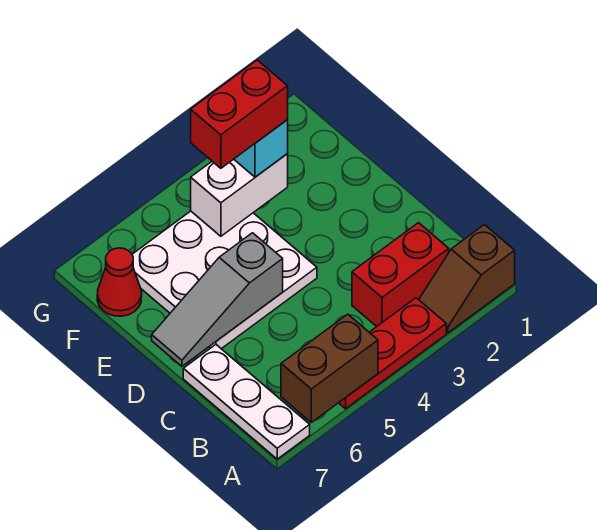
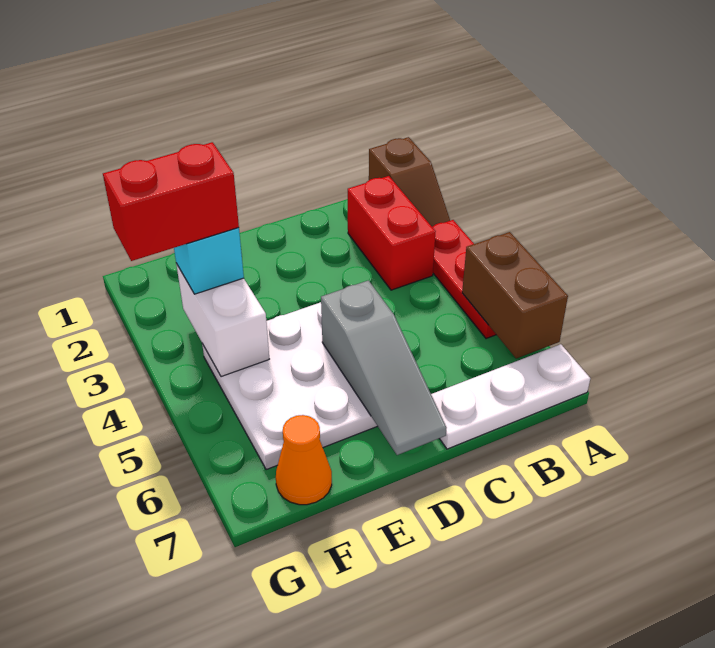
red brick F3:F4 level 4 -> red brick F3:G3 level 4
red cone F7 level 1 -> orange cone F7 level 1

